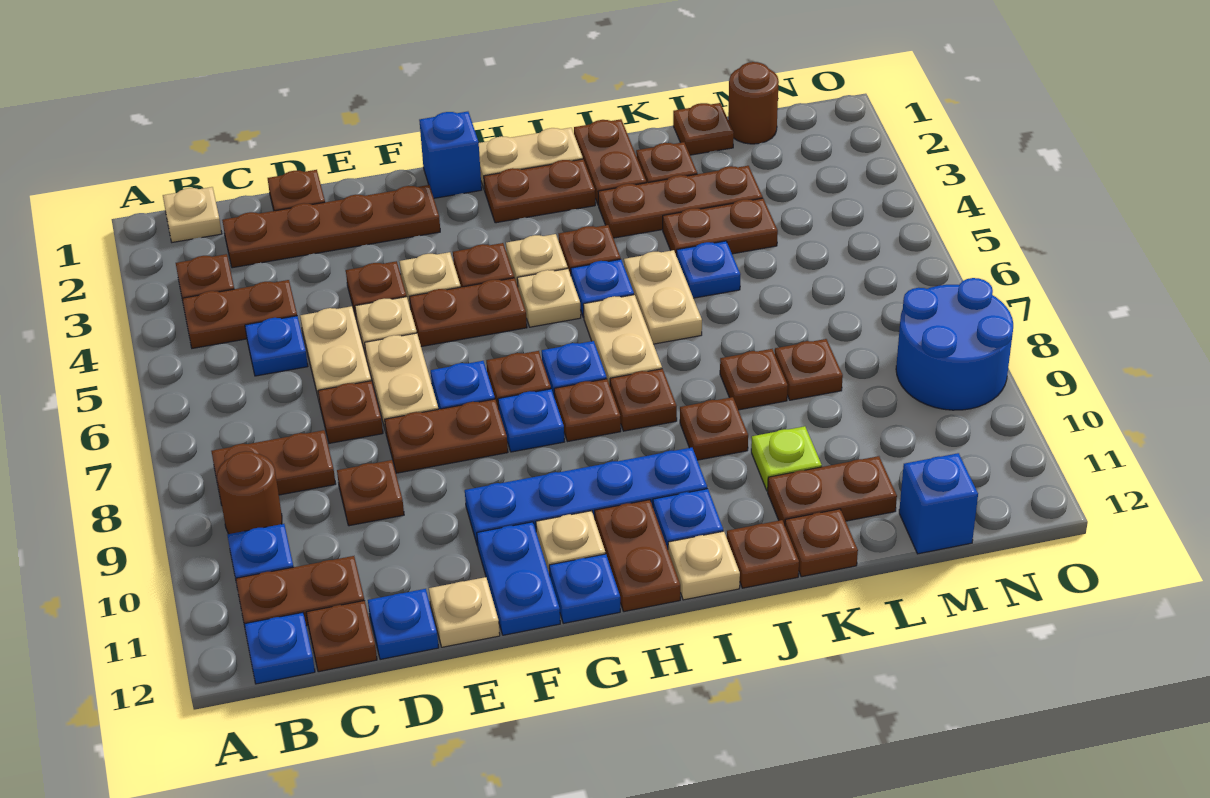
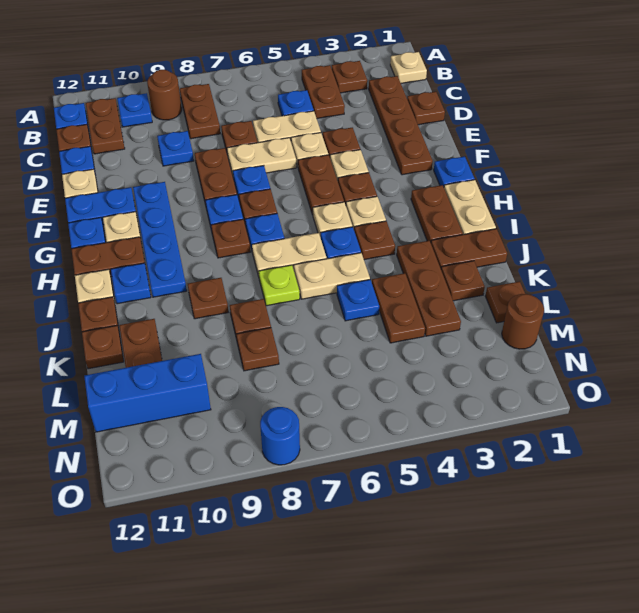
brown plate D9 level 1 -> blue plate D9 level 1
blue brick G1 level 1 -> blue plate G1 level 1
brown plate I8 level 1 -> none
lime plate K10 level 1 -> lime plate J7 level 1
blue brick M12 level 1 -> blue brick M10:M12 level 1
blue round brick N8:O9 level 1 -> blue round brick O8 level 1

